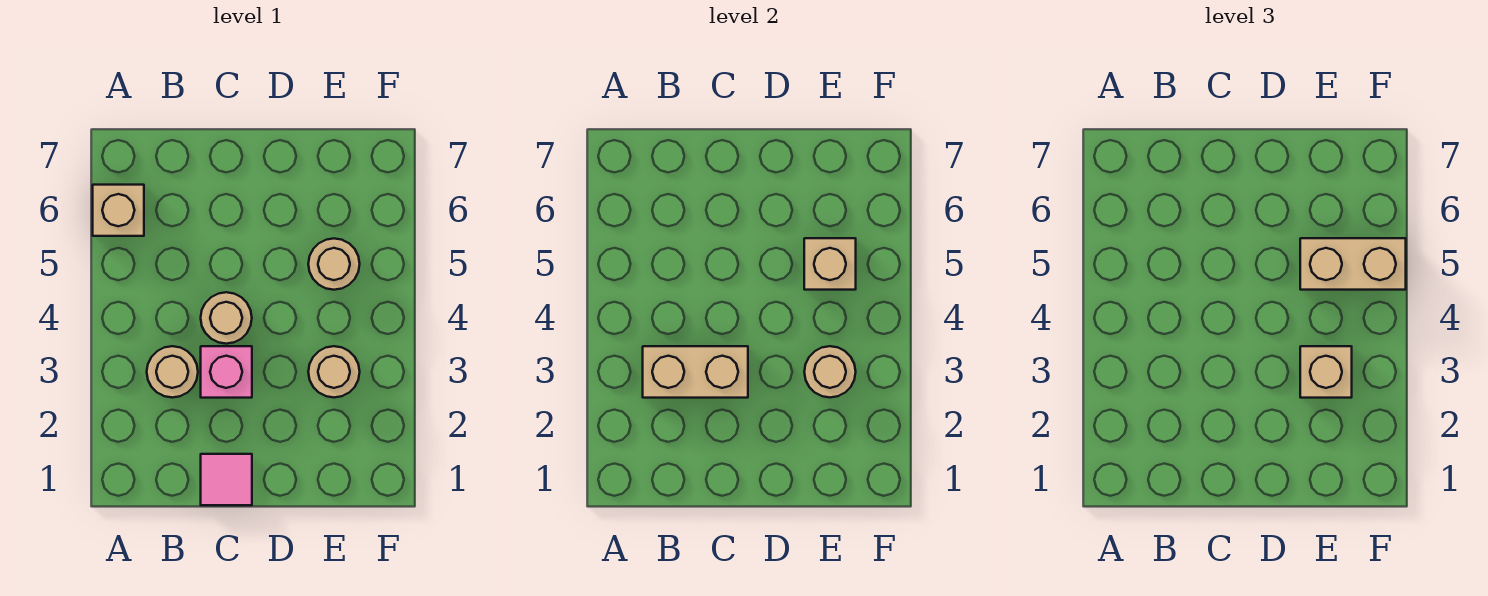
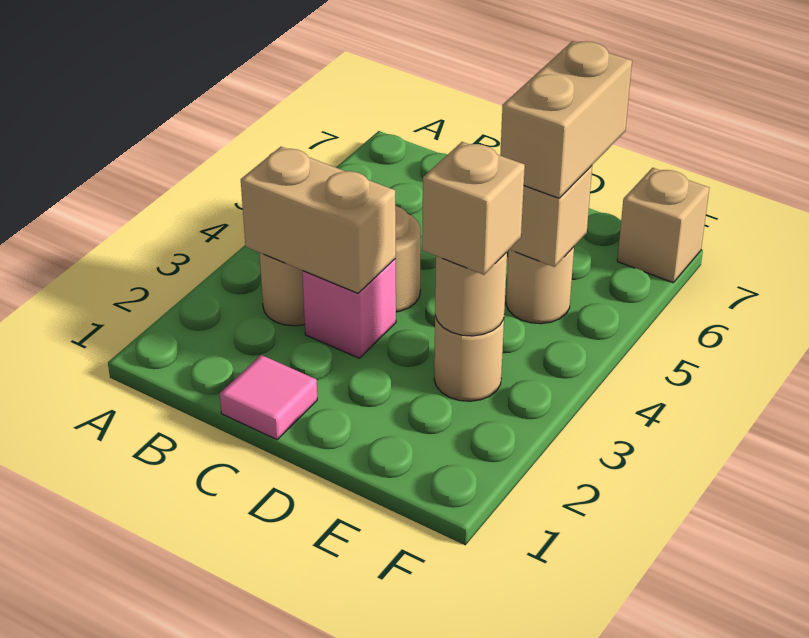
tan brick A6 level 1 -> tan brick F7 level 1
tan brick E5:F5 level 3 -> tan brick E5:E6 level 3

